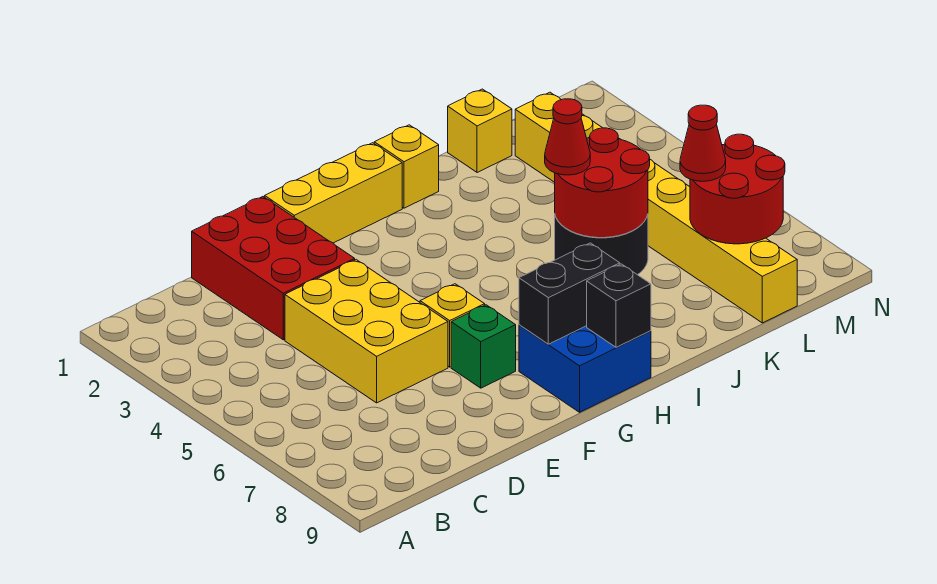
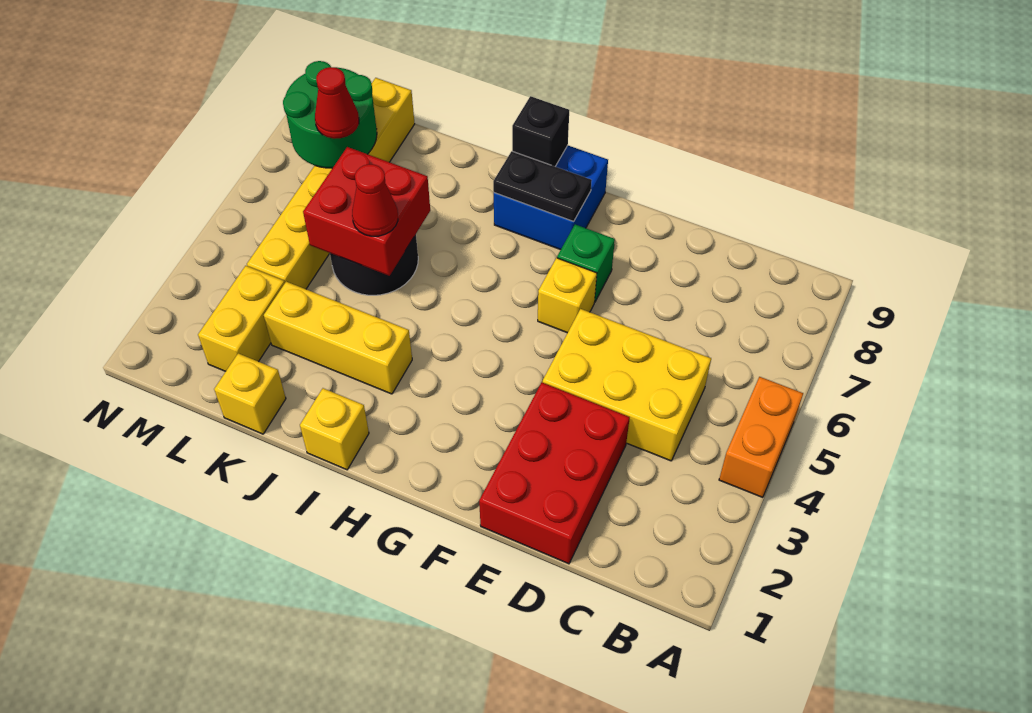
none -> orange brick A4:A5 level 1
yellow brick D4:E6 level 1 -> yellow brick C4:E5 level 1
yellow brick F1:H1 level 1 -> yellow brick I3:K3 level 1
black brick G8:H8 level 2 -> black plate G8:H8 level 2
red round brick J5:K6 level 2 -> red brick J5:K6 level 2
red round brick L7:M8 level 2 -> green round brick L7:M8 level 2

